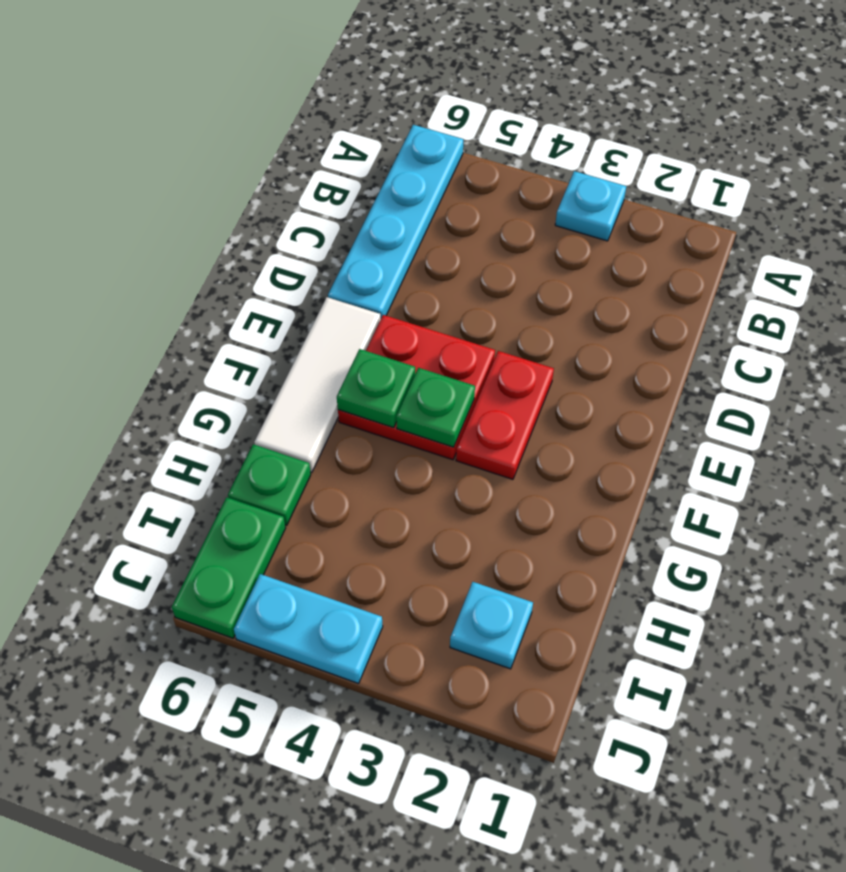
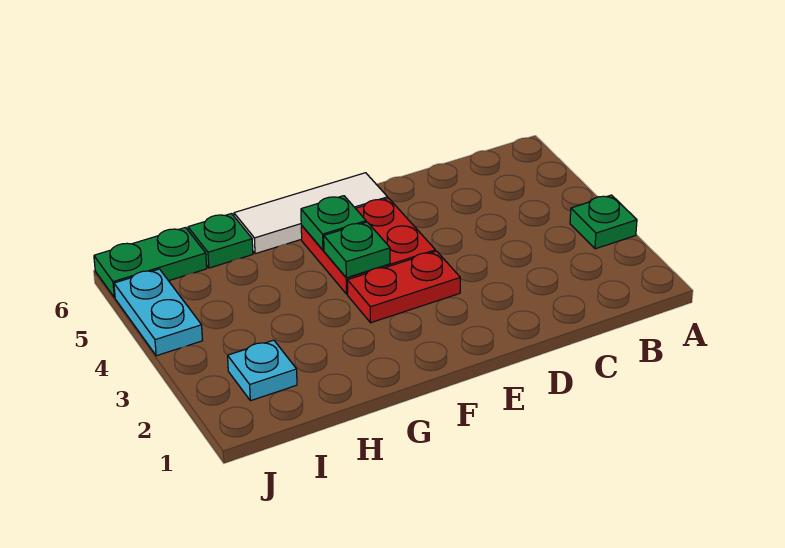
cyan plate A3 level 1 -> green plate A3 level 1
cyan plate A6:D6 level 1 -> none

